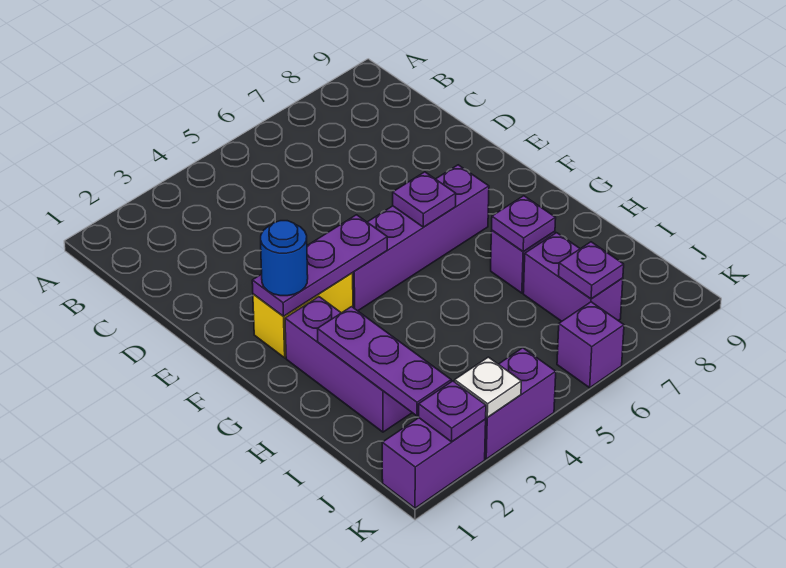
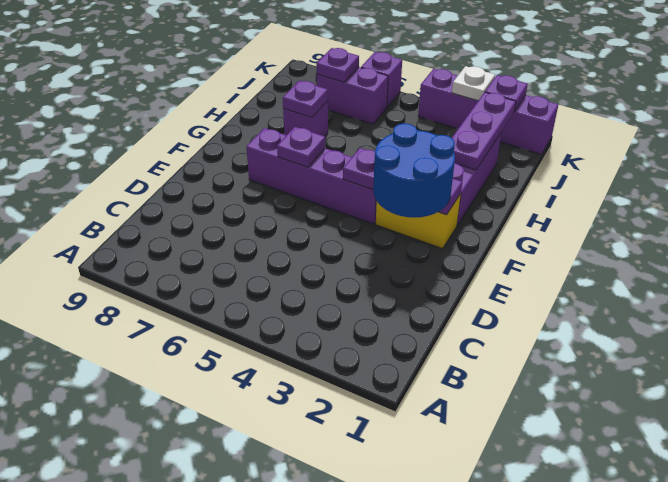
blue round brick F2 level 3 -> blue round brick E2:F3 level 3
purple brick I7:J7 level 1 -> purple brick J6:J7 level 1

